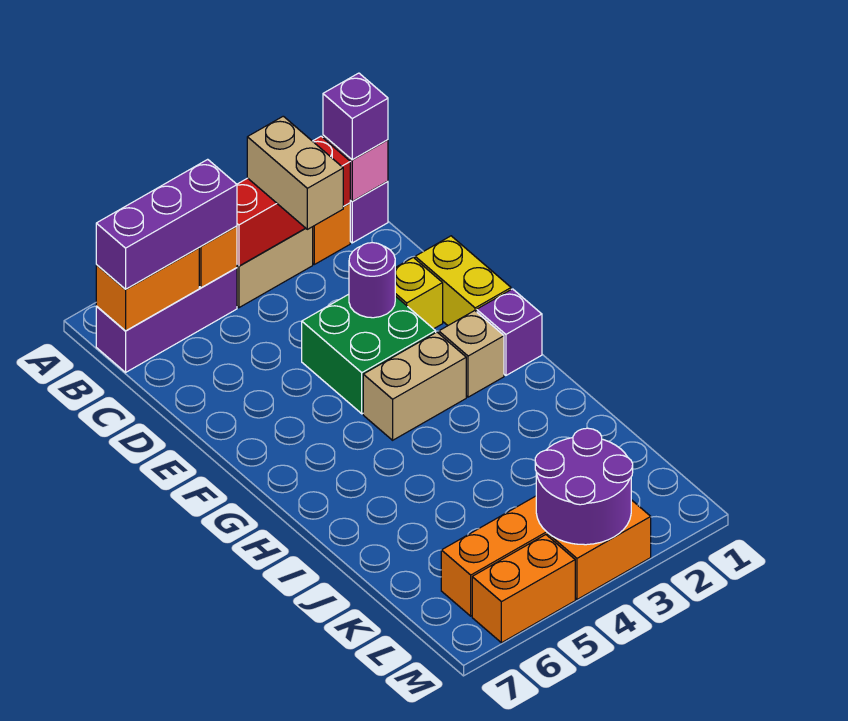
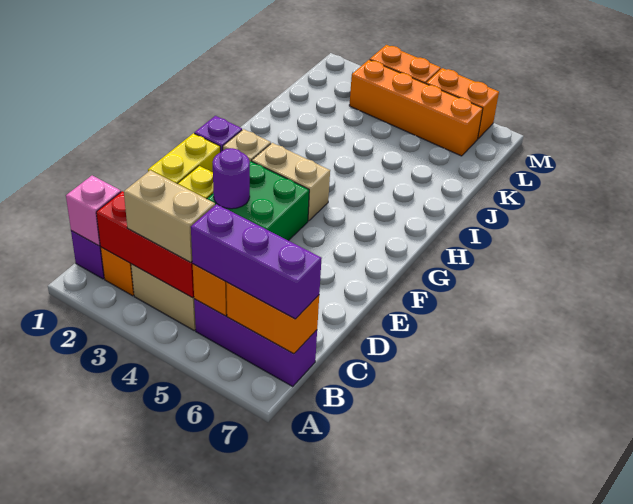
purple brick B1 level 3 -> none
tan brick B3:C3 level 3 -> tan brick B3:B4 level 3
purple round brick L3:M4 level 2 -> none

